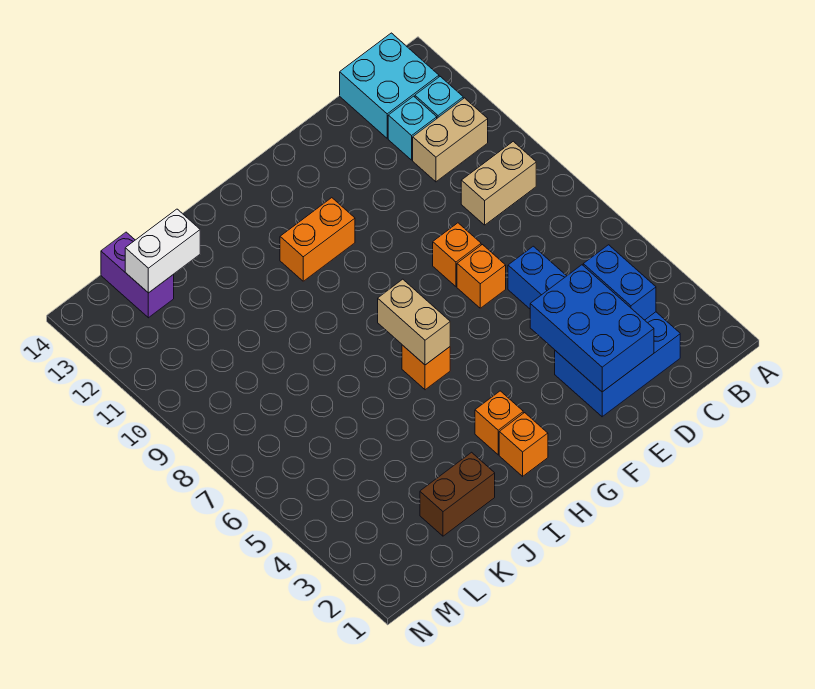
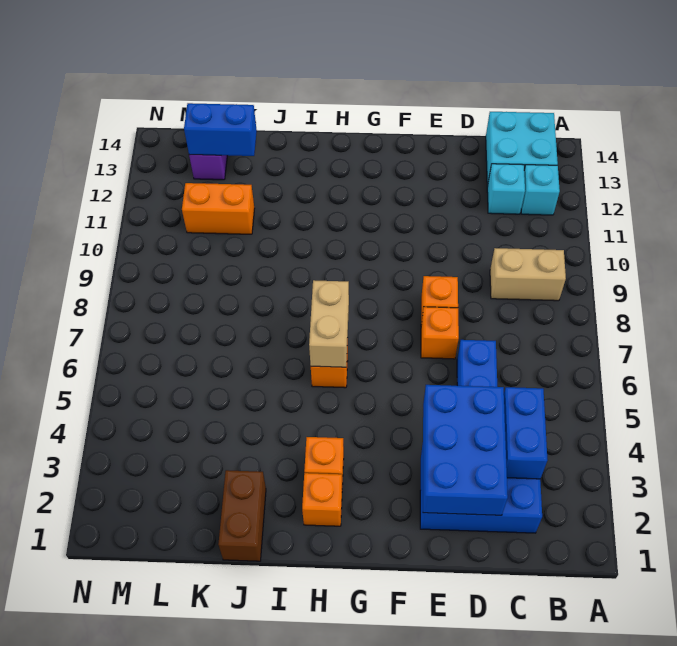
tan brick B11:C11 level 1 -> none
orange brick G11:H11 level 1 -> orange brick K11:L11 level 1
brown brick J2:K2 level 1 -> brown brick J1:J2 level 1
white brick K13:L13 level 2 -> blue brick K13:L13 level 2

